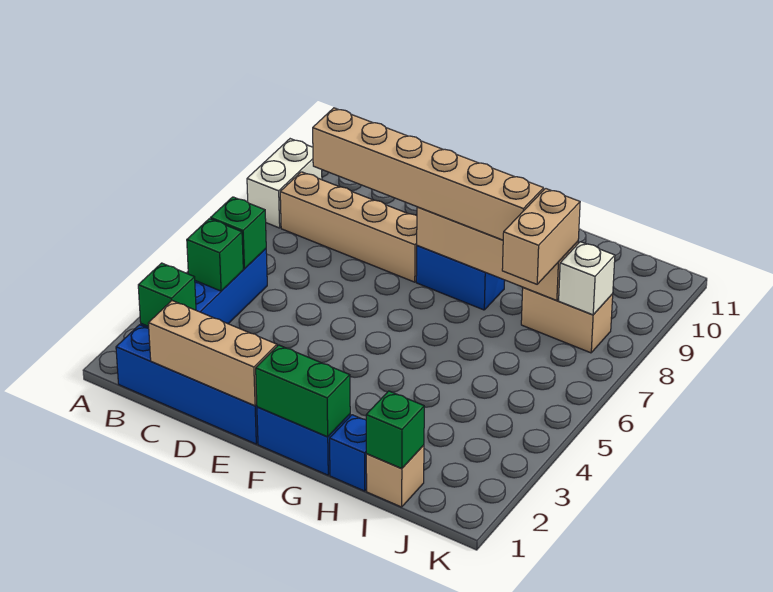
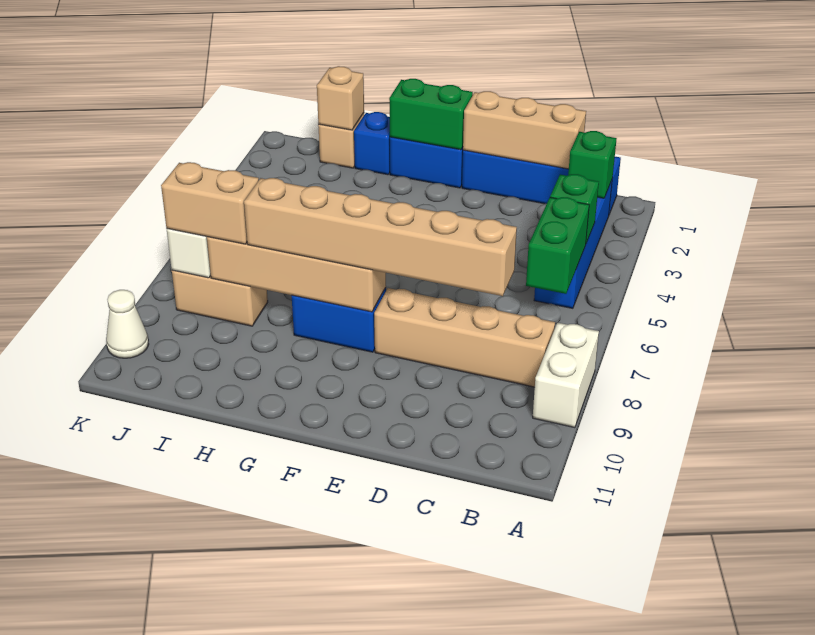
green brick B5 level 2 -> green brick B5:B6 level 2
green brick I1 level 2 -> tan brick I1 level 2
tan brick I7:I8 level 3 -> tan brick I8:J8 level 3
none -> white cone K10 level 1

